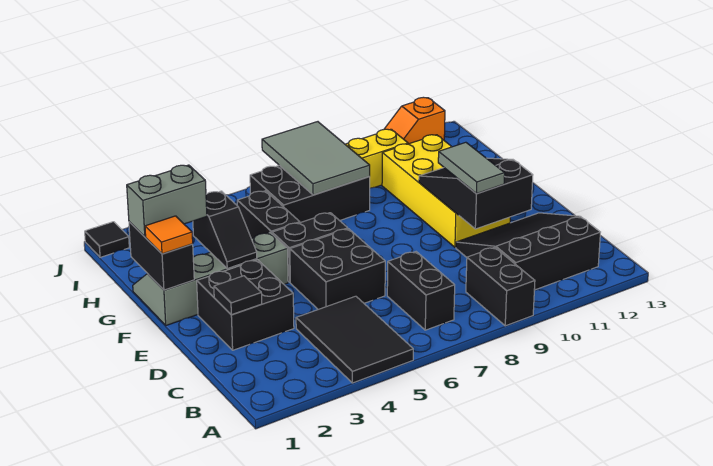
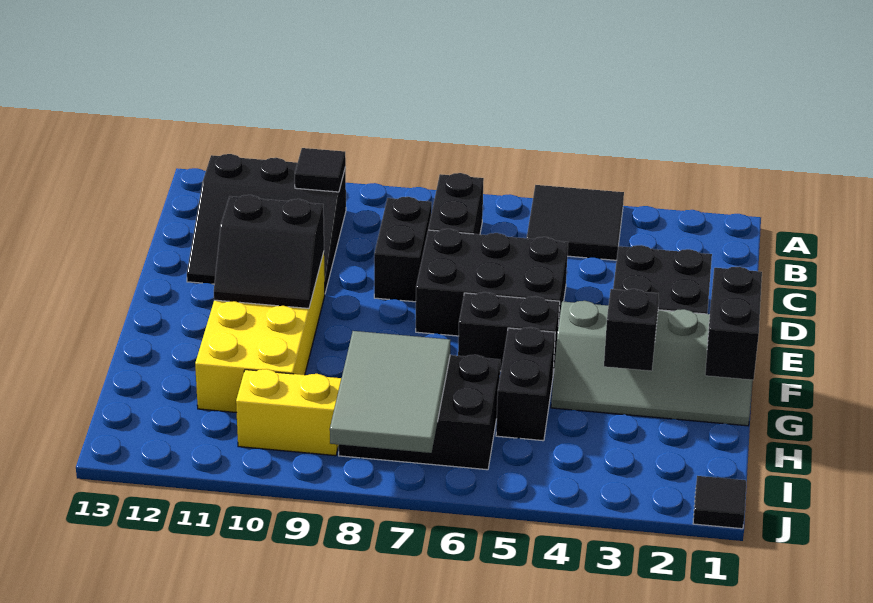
black tile A4:C5 level 1 -> black tile A4:B5 level 1
black brick A9:B9 level 1 -> black brick C8:D8 level 1
black tile D2 level 2 -> black tile B10 level 2
black brick D5:E6 level 1 -> black brick D5:E7 level 1
black slope D10:F11 level 2 top D -> black slope E10:F11 level 2 top E
grey tile D10:E10 level 3 -> none
orange tile F1 level 3 -> none
grey brick G1:G2 level 3 -> none
orange slope J11:J12 level 1 top 12 -> none

